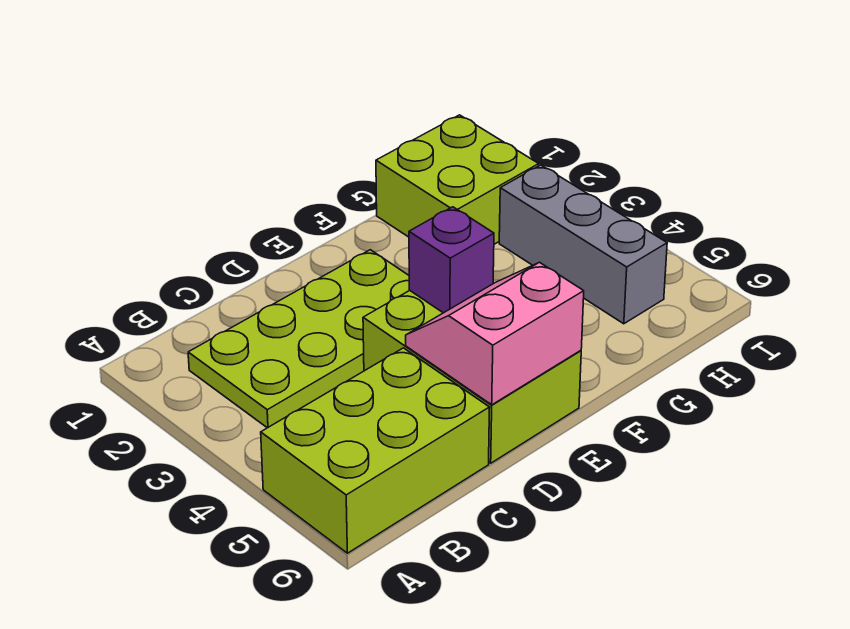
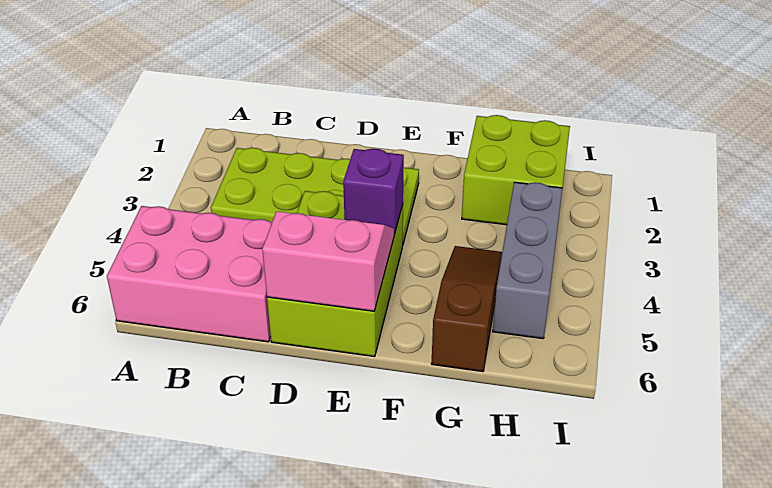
lime brick A5:C6 level 1 -> pink brick A5:C6 level 1
none -> brown slope G4:G6 level 1 top 6

